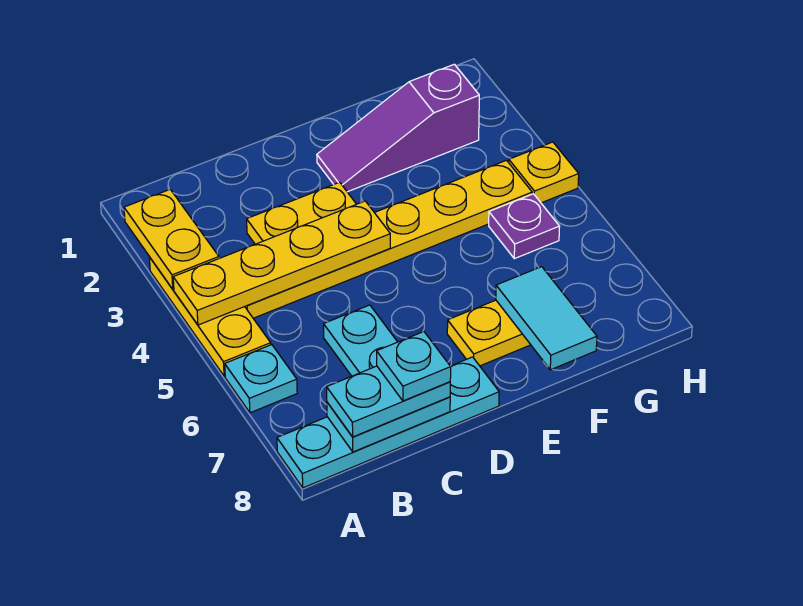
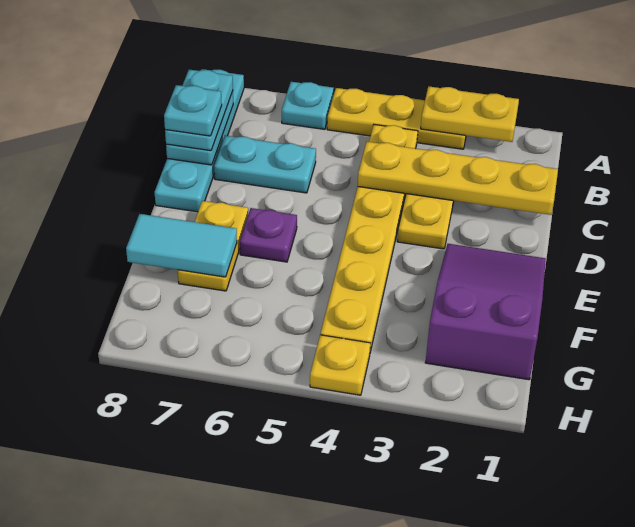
yellow plate A4:D4 level 2 -> yellow plate C1:C4 level 2
purple slope E2:G2 level 1 top G -> purple slope E1:G2 level 1 top G
purple plate G5 level 1 -> purple plate E6 level 1

